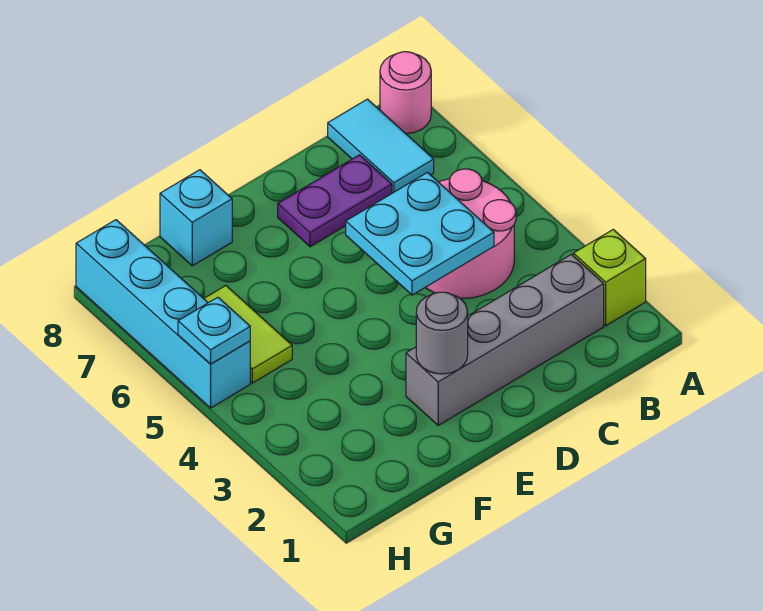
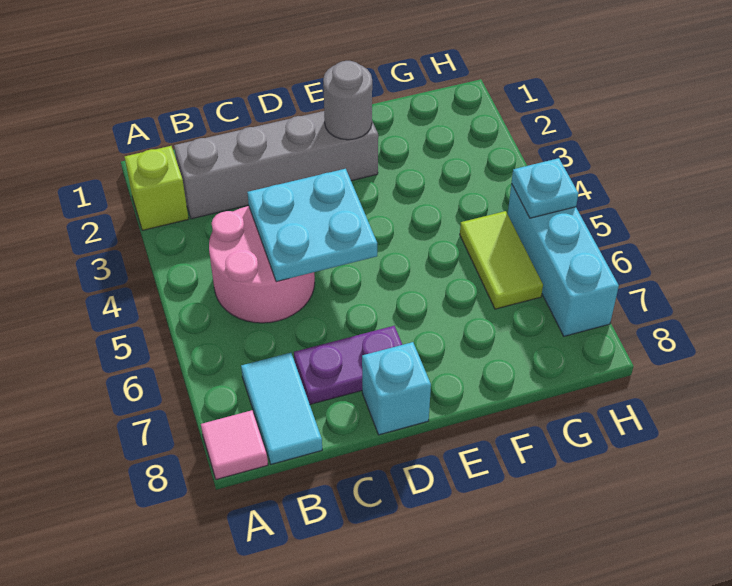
pink round brick A8 level 1 -> pink tile A8 level 1
cyan brick F8 level 1 -> cyan brick D8 level 1
cyan brick H5:H8 level 1 -> cyan brick H5:H7 level 1

